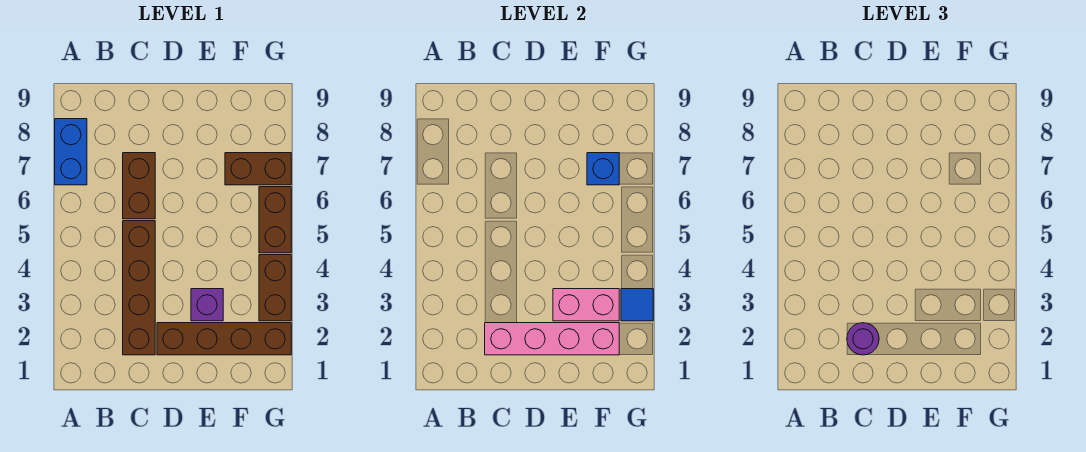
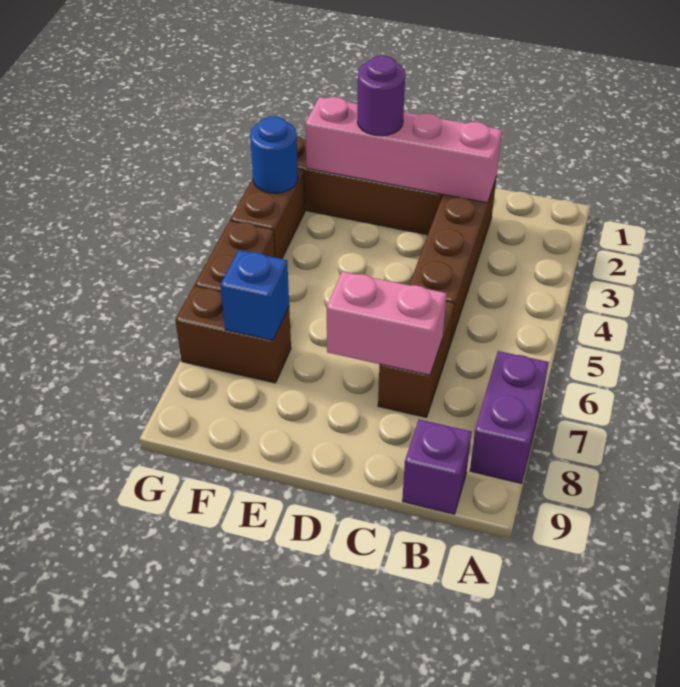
blue brick A7:A8 level 1 -> purple brick A7:A8 level 1
purple round brick C2 level 3 -> purple round brick E2 level 3
purple brick E3 level 1 -> purple brick B9 level 1
pink brick E3:F3 level 2 -> pink brick C7:D7 level 2
blue tile G3 level 2 -> blue round brick G3 level 2

